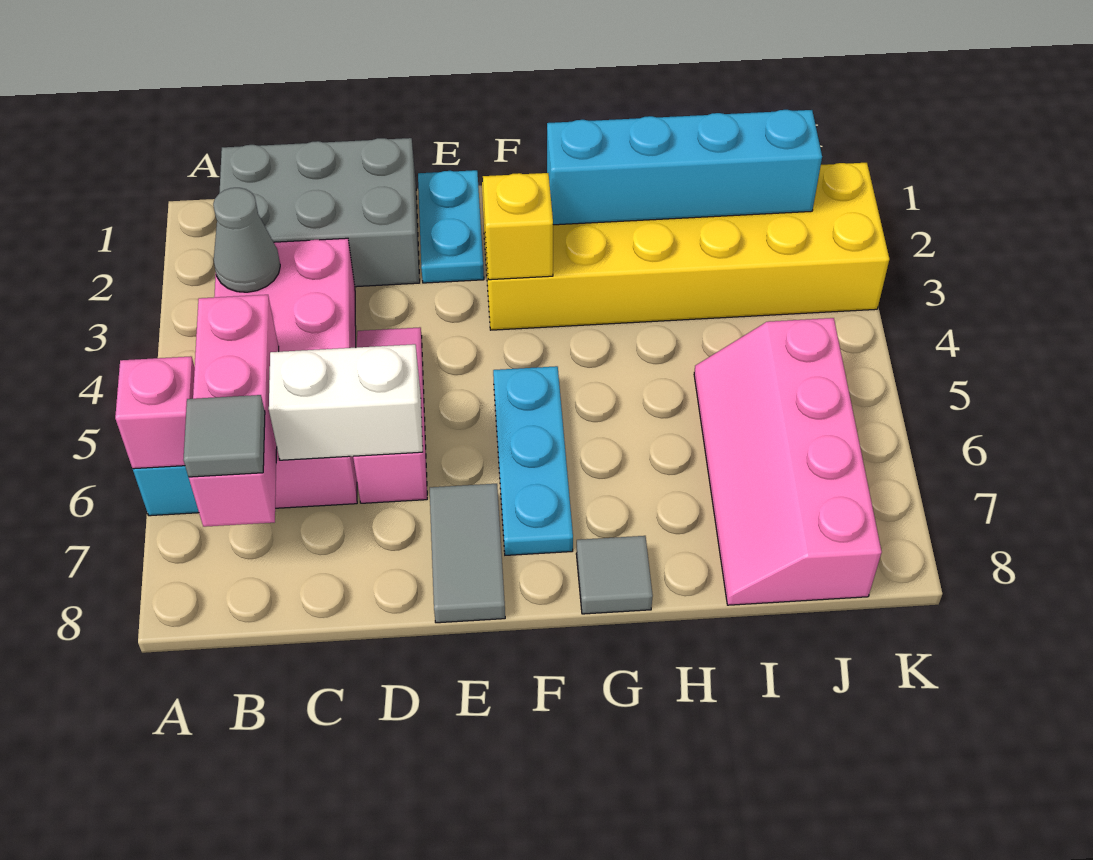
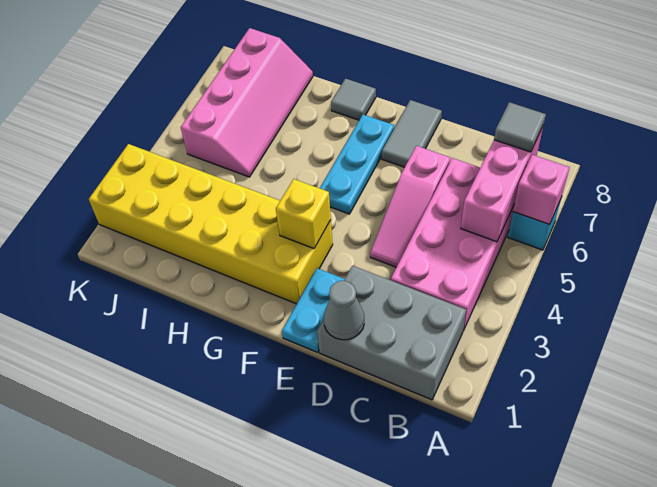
grey cone B3 level 2 -> grey cone D1 level 2
white brick C6:D6 level 2 -> none
cyan brick G2:J2 level 2 -> none

